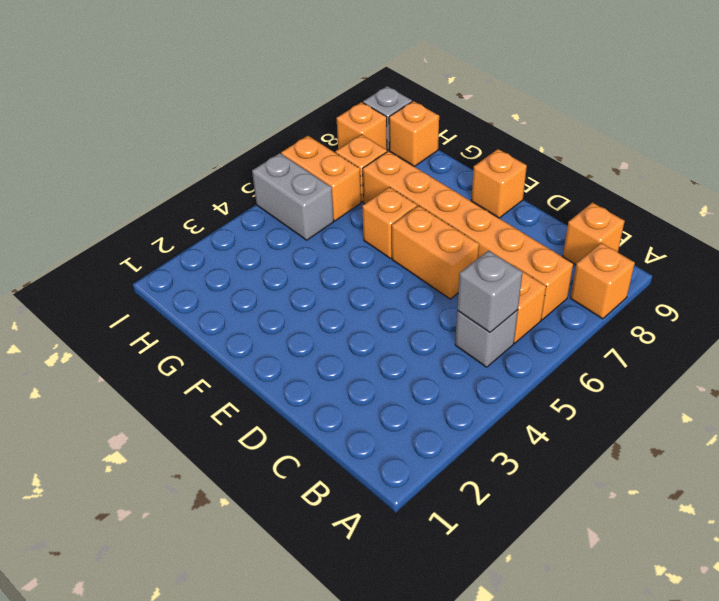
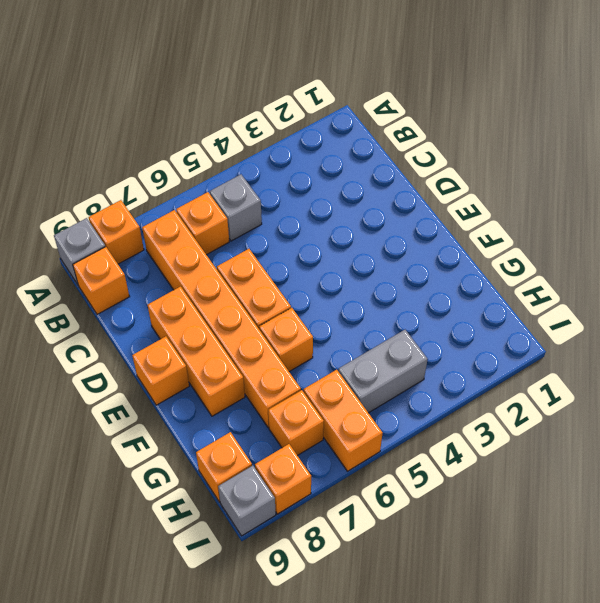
grey brick B5 level 2 -> grey brick A9 level 1
none -> orange brick D8:F8 level 1
grey brick H5:I5 level 1 -> grey brick H4:H5 level 1

